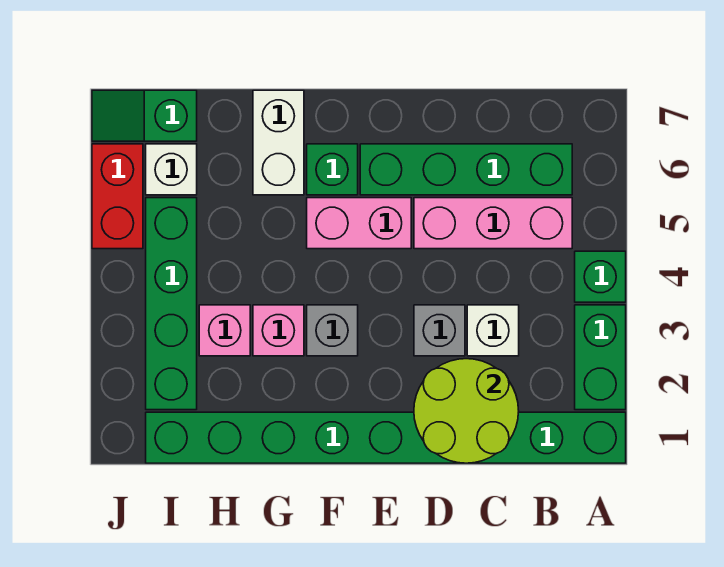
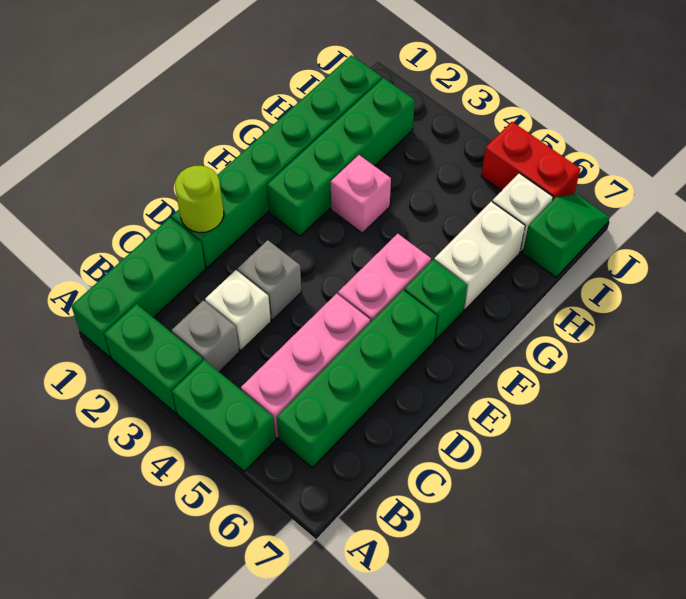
green brick A4 level 1 -> green brick A4:A5 level 1
lime round brick C1:D2 level 2 -> lime round brick D1 level 2
grey brick F3 level 1 -> grey brick B3 level 1
white brick G6:G7 level 1 -> white brick G6:H6 level 1
pink brick H3 level 1 -> none
green brick I2:I5 level 1 -> green brick F2:I2 level 1

